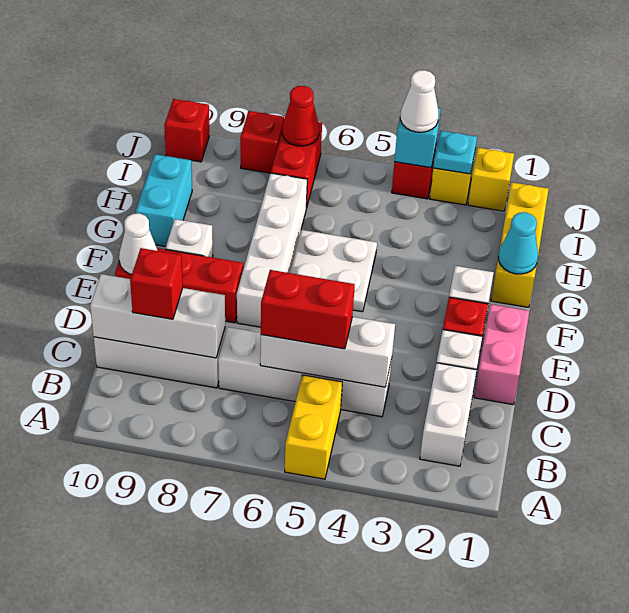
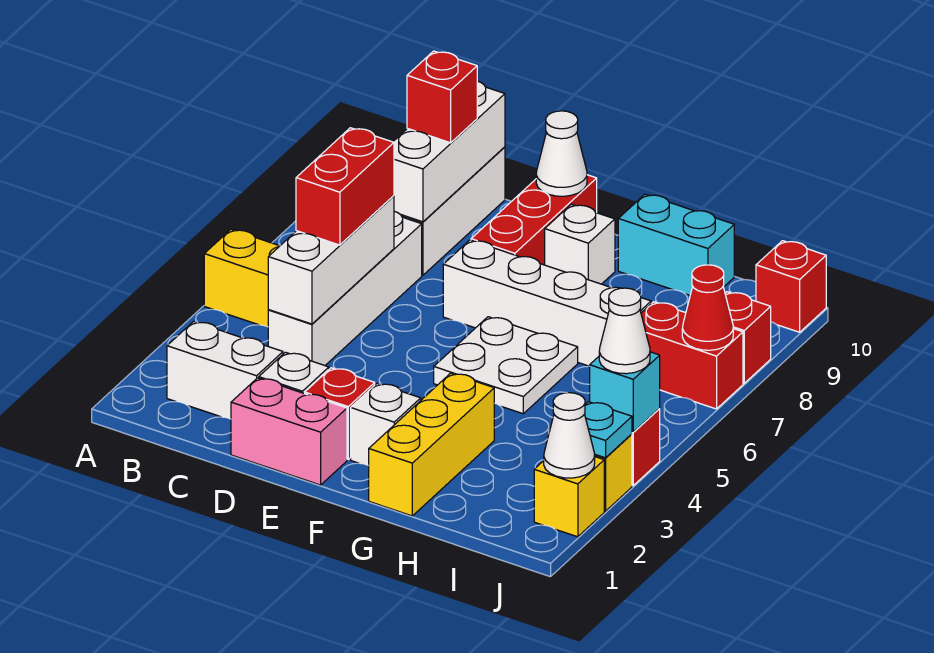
yellow brick G1:I1 level 1 -> yellow brick G1:G3 level 1
cyan cone G1 level 2 -> none
none -> white cone J2 level 2

